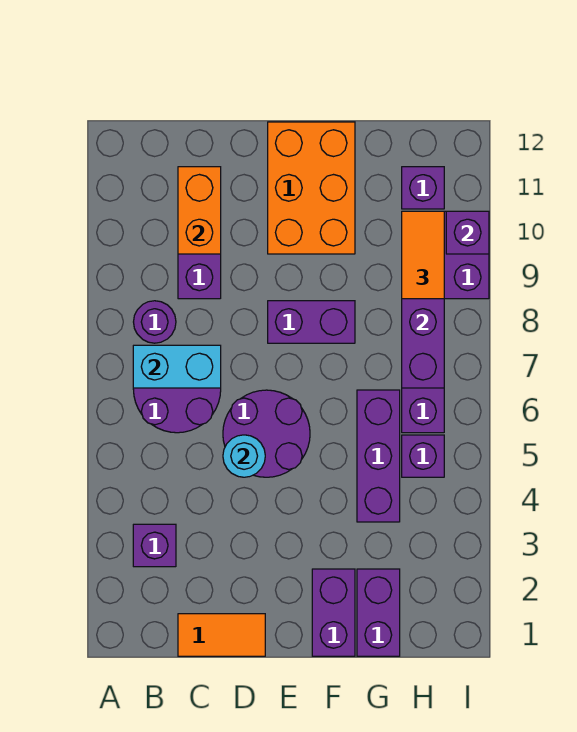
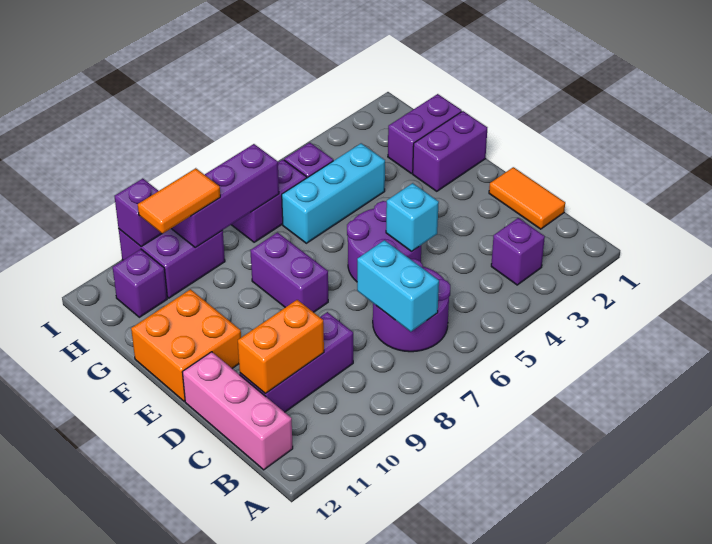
purple round brick B8 level 1 -> none
none -> pink brick B12:D12 level 1
cyan round brick D5 level 2 -> cyan brick D5 level 2
orange brick E10:F12 level 1 -> orange brick E11:F12 level 1
purple brick G4:G6 level 1 -> cyan brick G4:G6 level 1

